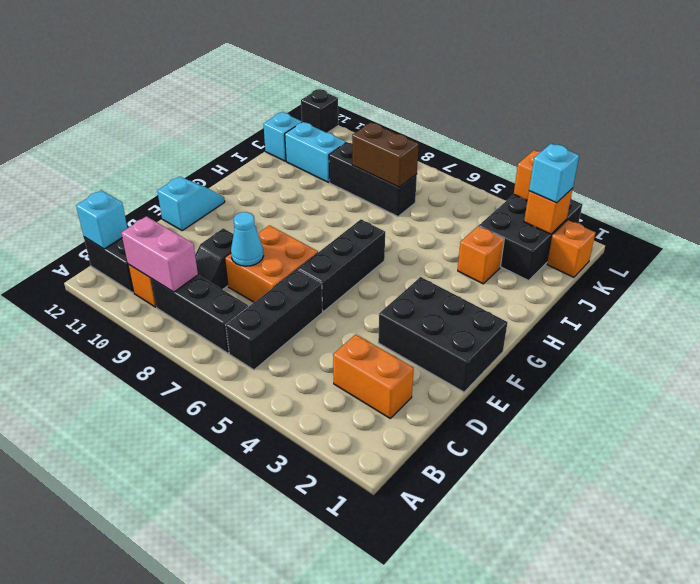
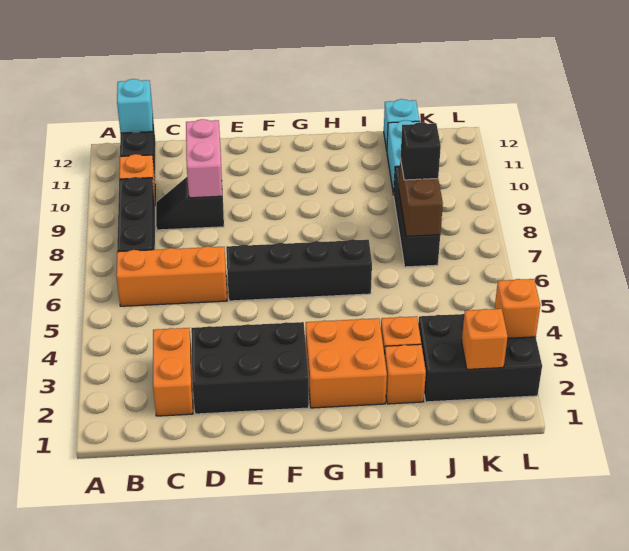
black brick B6:D6 level 1 -> orange brick B6:D6 level 1
pink brick B9:B10 level 2 -> pink brick D9:D10 level 2
orange brick D7:E8 level 1 -> orange brick G2:H3 level 1
cyan cone D8 level 2 -> none
black brick E1:F3 level 1 -> black brick D2:F3 level 1
black brick E6:G6 level 1 -> black brick E6:H6 level 1
cyan slope E12:F12 level 1 top E -> none
orange brick K1 level 1 -> orange brick I2 level 1
cyan brick K2 level 3 -> none
black brick L12 level 1 -> black brick J8 level 3

